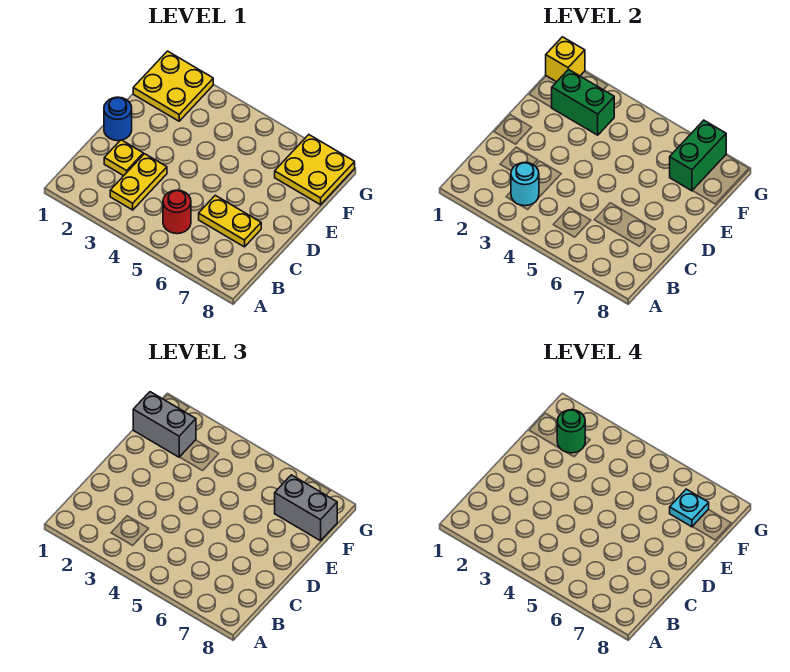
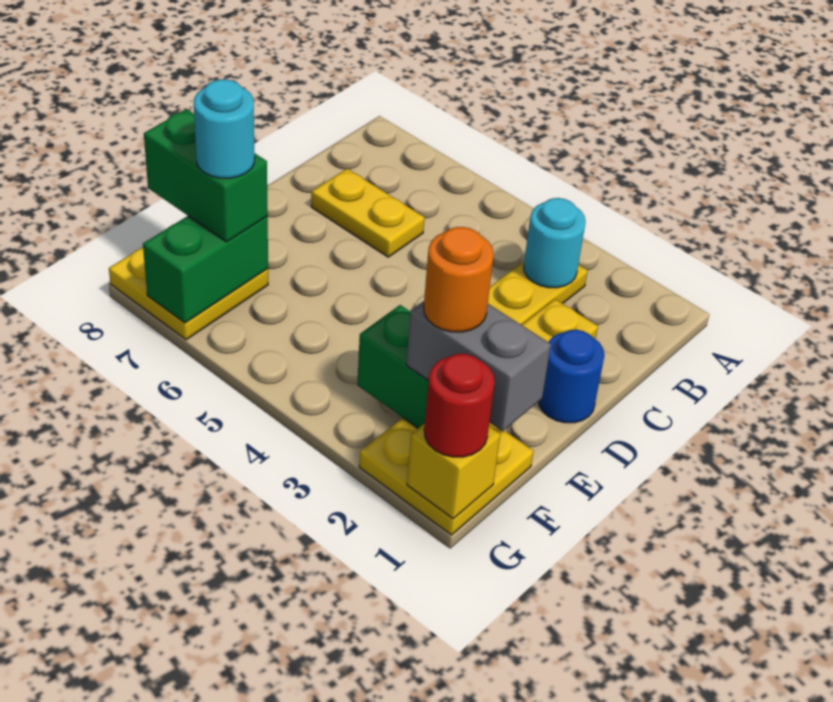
red round brick B5 level 1 -> red round brick G1 level 3
green round brick F2 level 4 -> orange round brick F2 level 4
grey brick F7:F8 level 3 -> green brick F7:F8 level 3
cyan plate F7 level 4 -> cyan round brick F7 level 4

